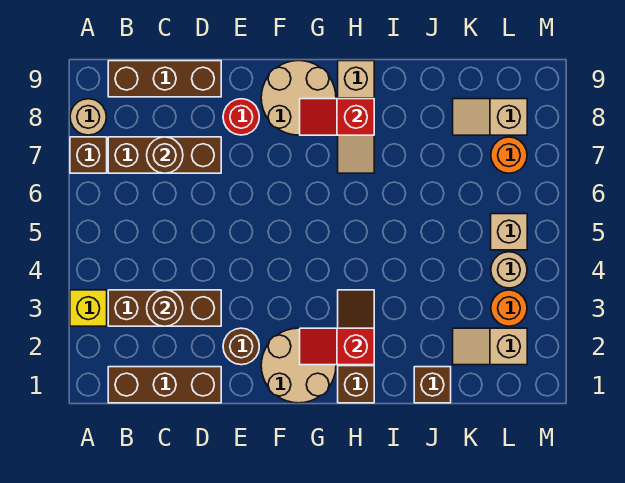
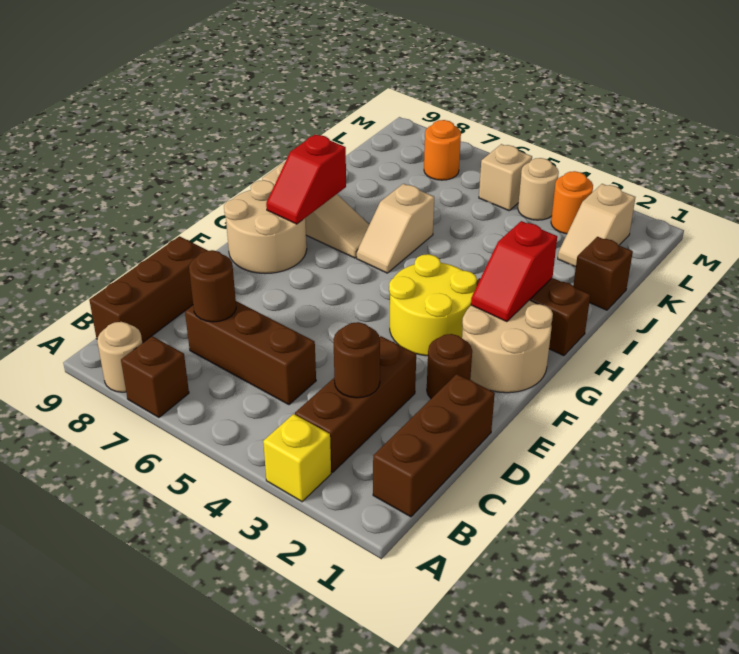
brown brick B7:D7 level 1 -> brown brick C5:C7 level 1
red round brick E8 level 1 -> none
none -> yellow round brick F3:G4 level 1
tan slope K8:L8 level 1 top L -> tan slope H6:I6 level 1 top I

